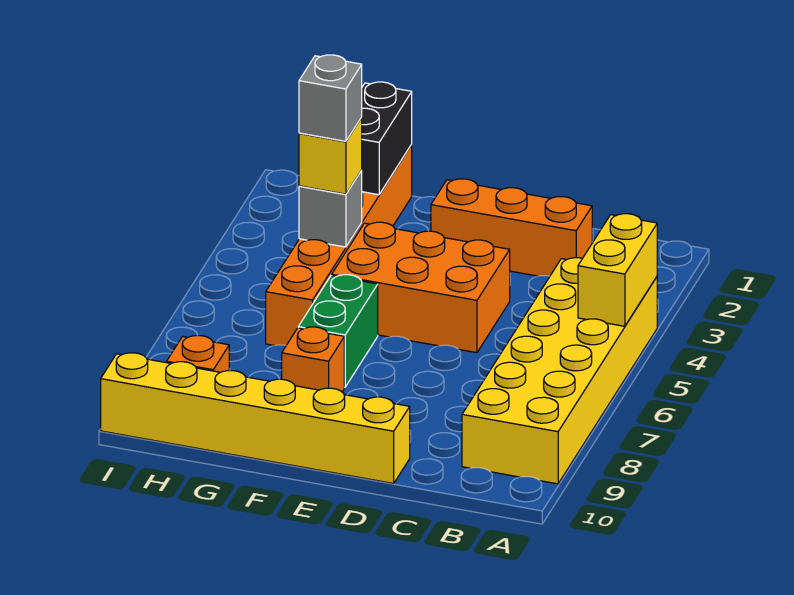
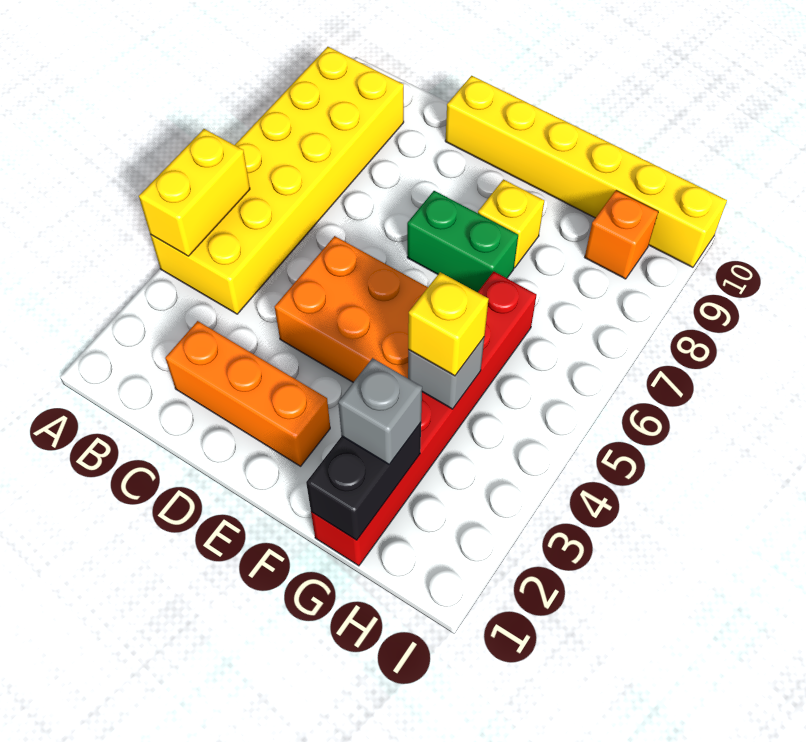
green brick F6:F7 level 1 -> green brick E7:F7 level 1
orange brick F8 level 1 -> yellow brick F8 level 1
orange brick G1:G6 level 1 -> red brick G1:G6 level 1
grey brick G4 level 4 -> grey brick G2 level 3

